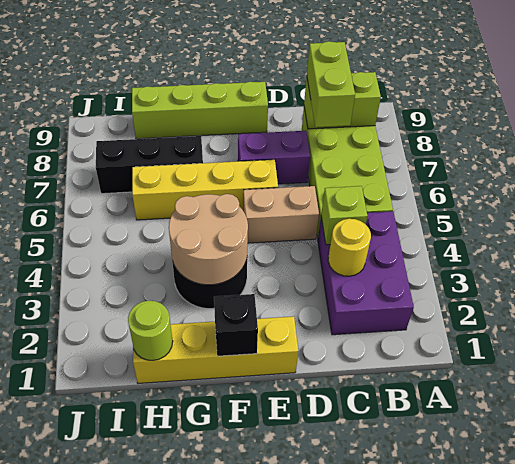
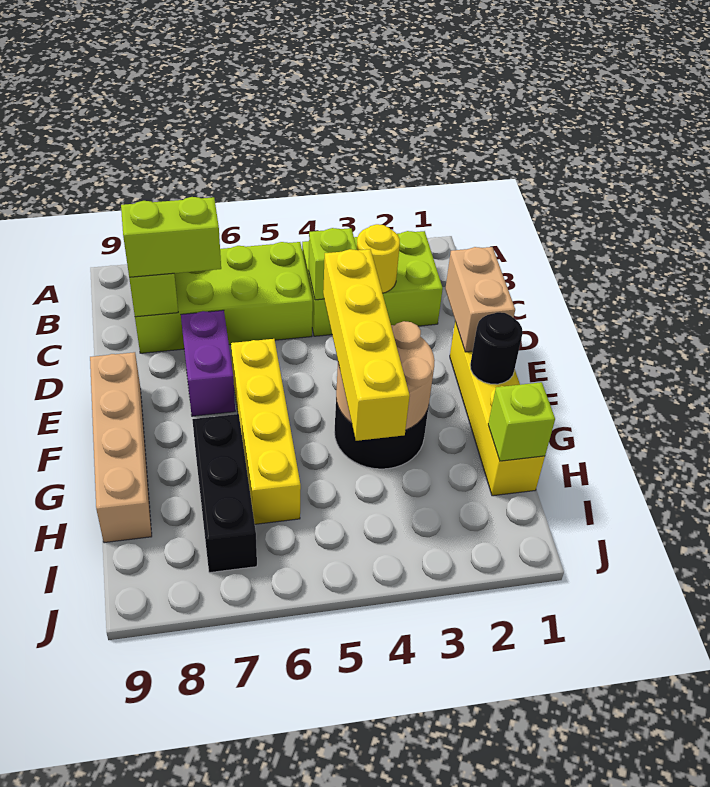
purple brick B2:C4 level 1 -> lime brick B2:C4 level 1
tan brick D5:E5 level 1 -> tan brick D1:E1 level 2
none -> yellow brick E4:H4 level 3
lime brick E9:H9 level 1 -> tan brick E9:H9 level 1
black brick F1 level 2 -> black round brick F1 level 2
lime round brick H1 level 2 -> lime brick H1 level 2

